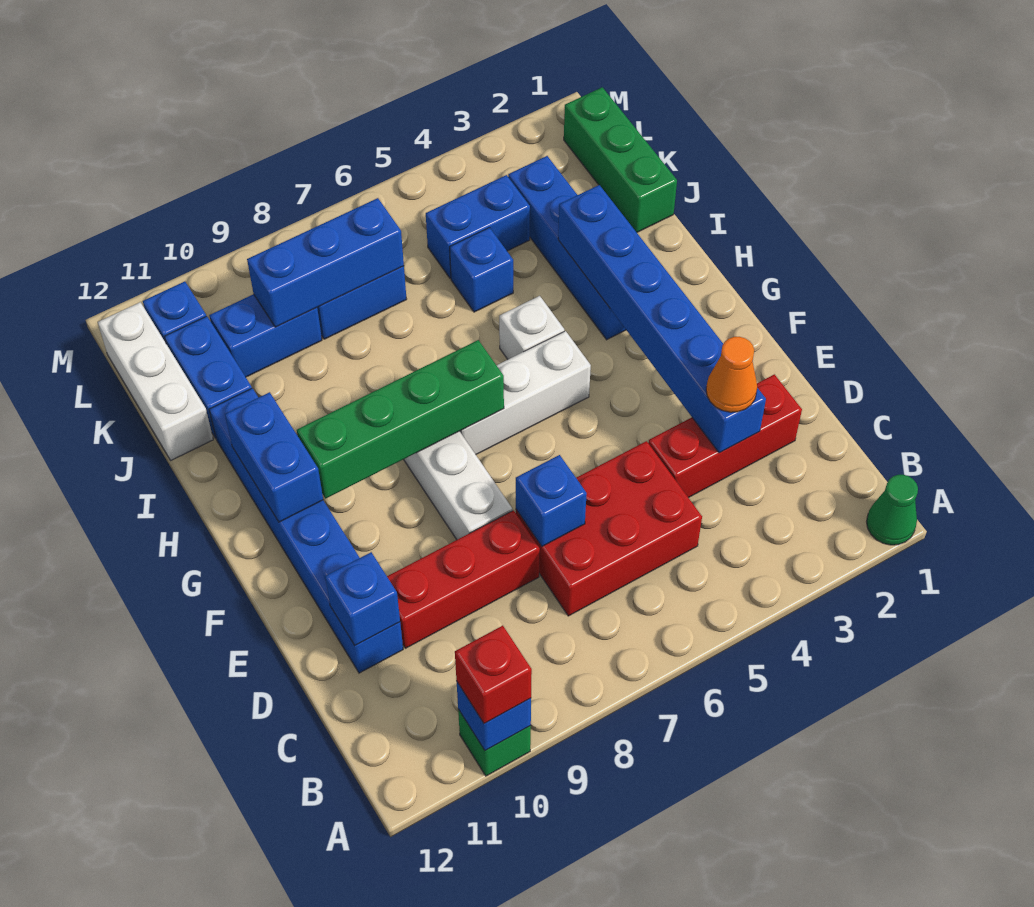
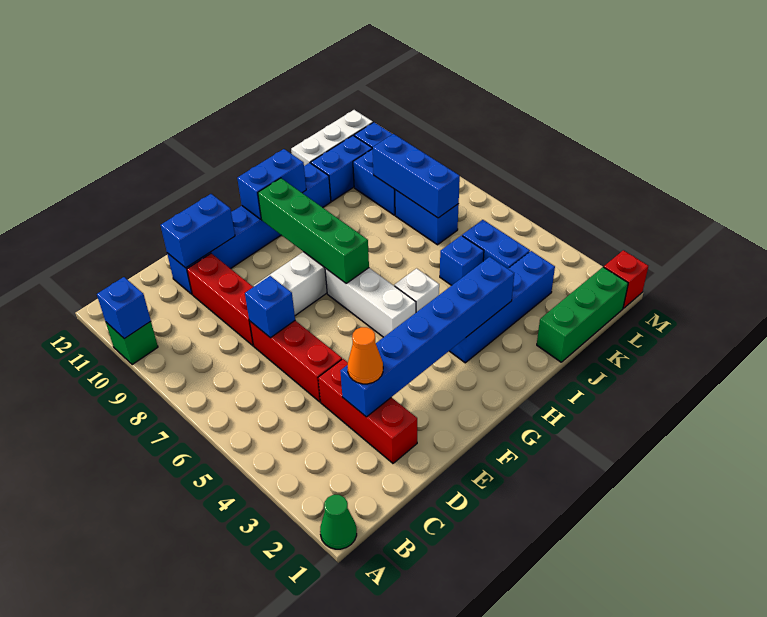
red brick A10 level 3 -> red brick M1 level 1
red brick C5:D7 level 1 -> red brick D5:D7 level 1
blue brick D11 level 2 -> blue brick D11:E11 level 2

